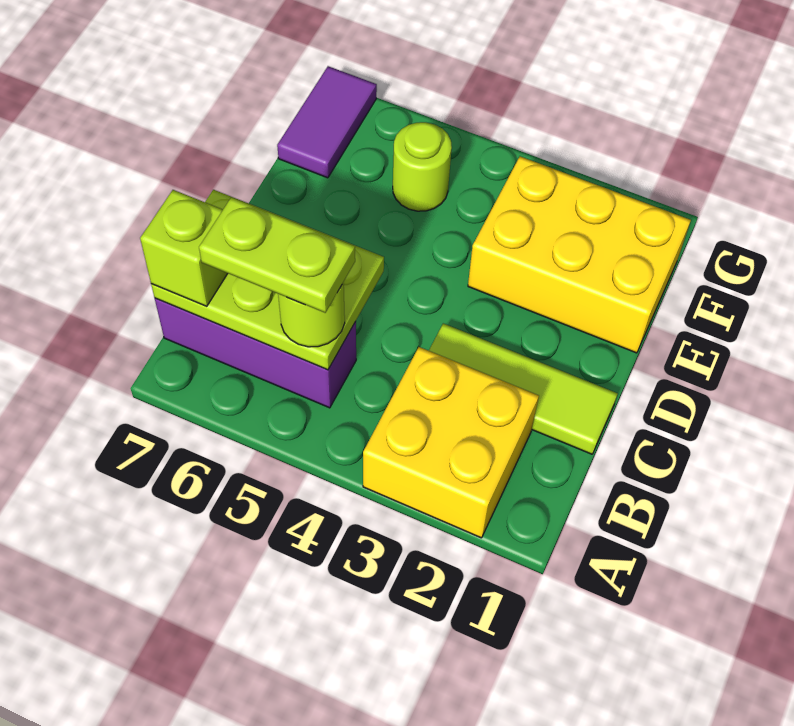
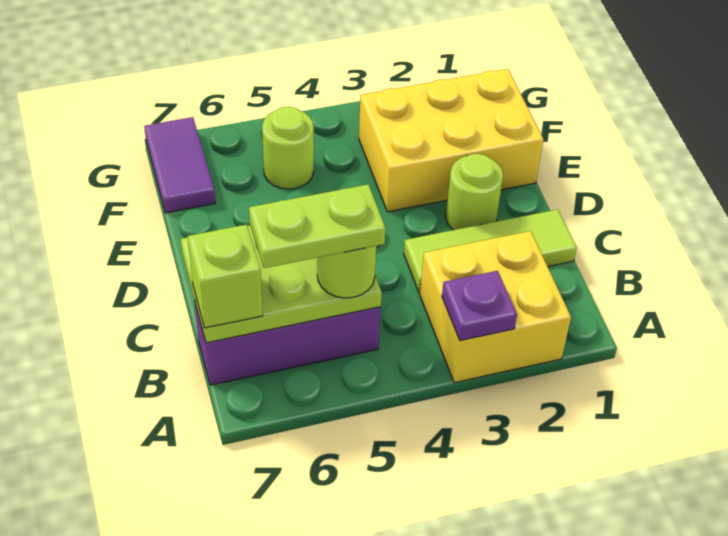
none -> purple plate A3 level 2
none -> lime round brick D2 level 1

